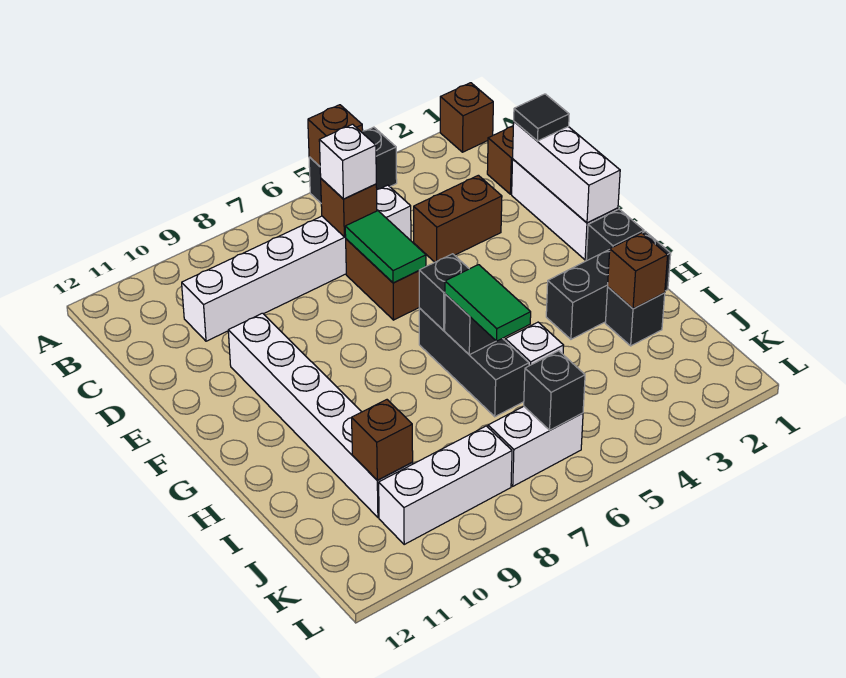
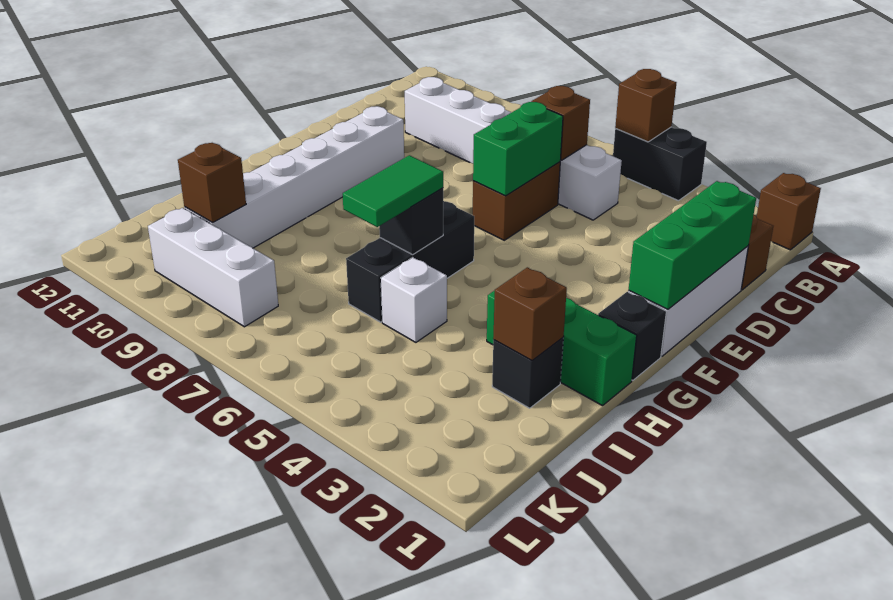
white brick C6 level 3 -> none
white brick D1:F1 level 2 -> green brick D1:F1 level 2
black tile D1 level 3 -> none
brown brick D3:D4 level 1 -> none
green tile D6:E6 level 2 -> green brick D6:E6 level 2
black brick G6 level 2 -> none
black brick H1:H3 level 1 -> green brick H1:H3 level 1
white brick K6:K7 level 1 -> none
black brick K6 level 2 -> none

